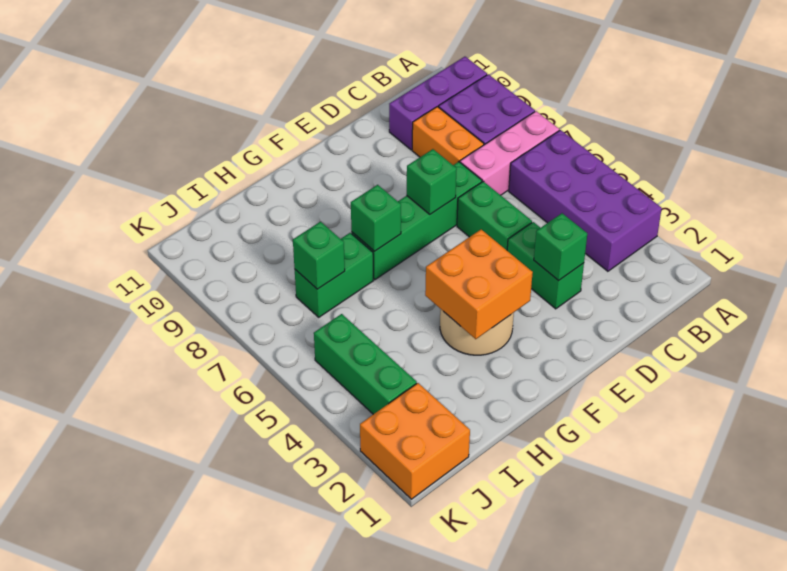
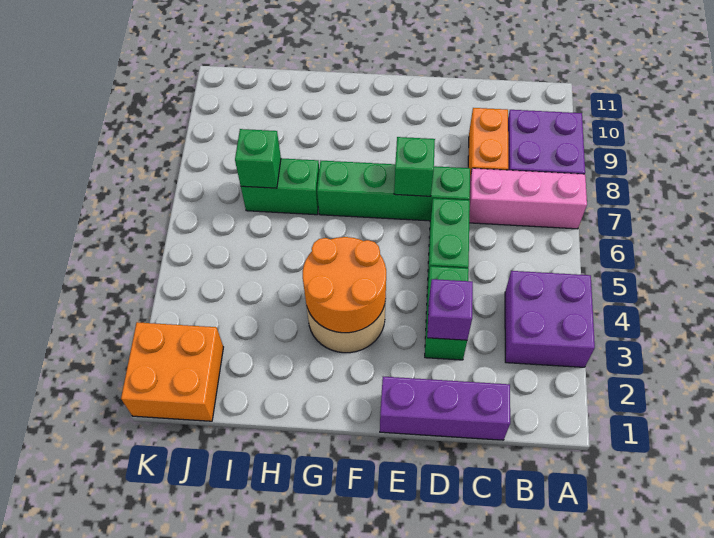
purple brick A3:B6 level 1 -> purple brick A3:B4 level 1
purple brick A10:C10 level 1 -> purple brick C1:E1 level 1
green brick D3 level 2 -> purple brick D3 level 2
orange brick F3:G4 level 2 -> orange round brick F3:G4 level 2
green brick G7 level 2 -> none
green brick J3:J5 level 1 -> none

